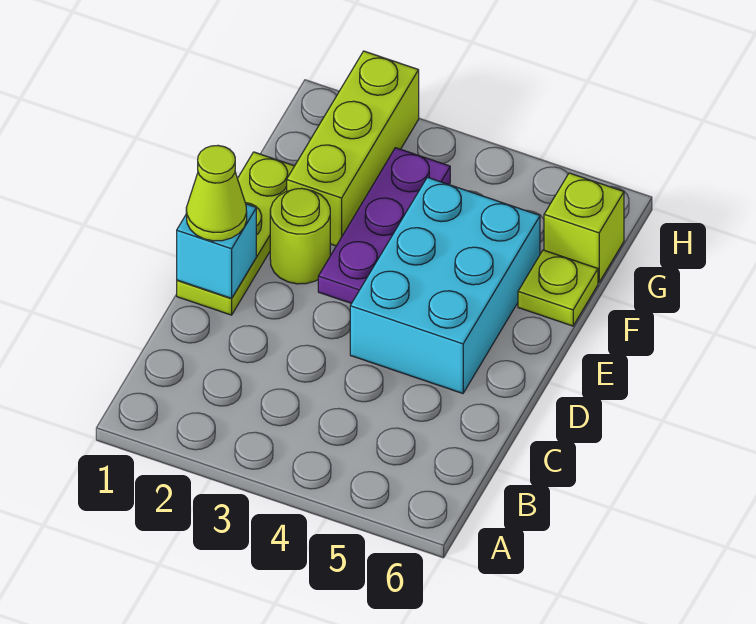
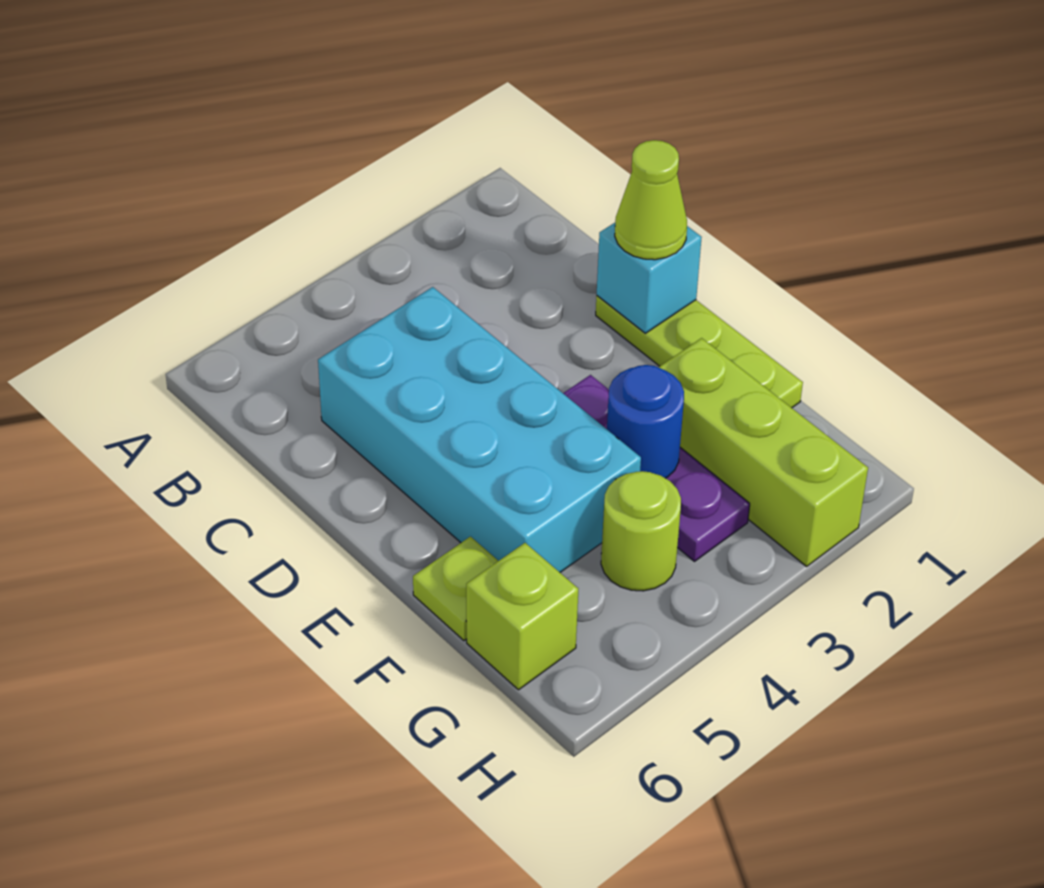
cyan brick D4:F5 level 1 -> cyan brick C4:F5 level 1
lime round brick E2 level 1 -> lime round brick G4 level 1
none -> blue round brick F3 level 2

